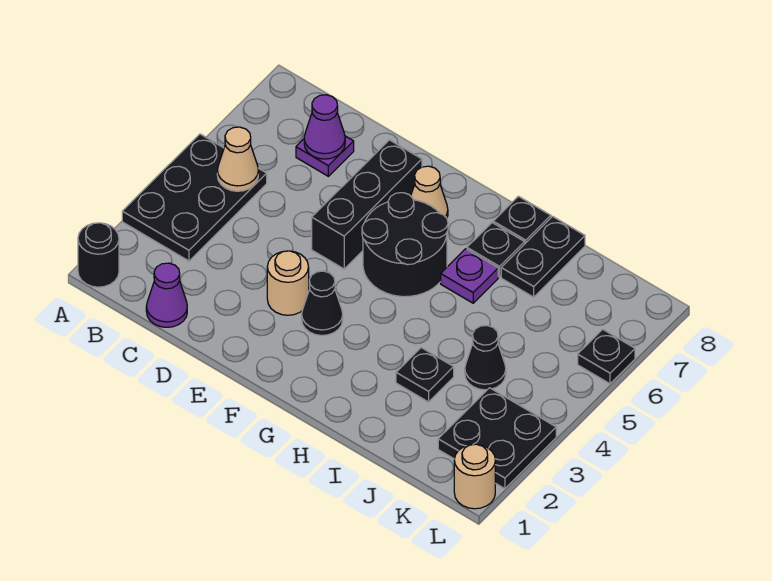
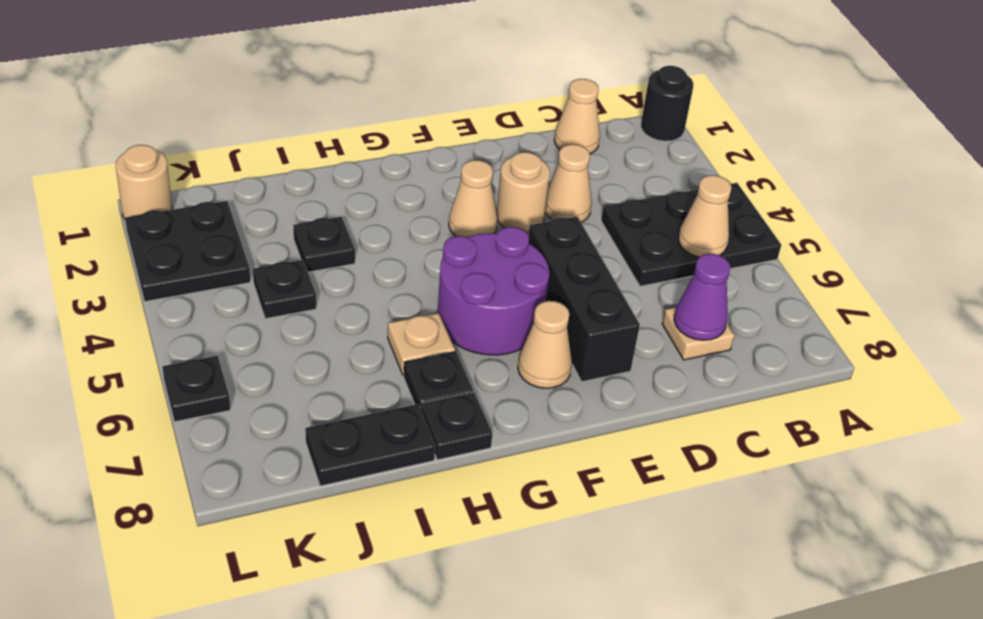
black plate A3:B5 level 1 -> black plate A4:C5 level 1
purple cone C1 level 1 -> tan cone C1 level 1
purple plate C7 level 1 -> tan plate C7 level 1
none -> tan cone D3 level 1
black cone F3 level 1 -> tan cone F3 level 1
black round brick F5:G6 level 1 -> purple round brick F5:G6 level 1
purple plate H6 level 1 -> tan plate H6 level 1
black plate I7:I8 level 1 -> black plate I8:J8 level 1
black cone J4 level 1 -> black plate J4 level 1

